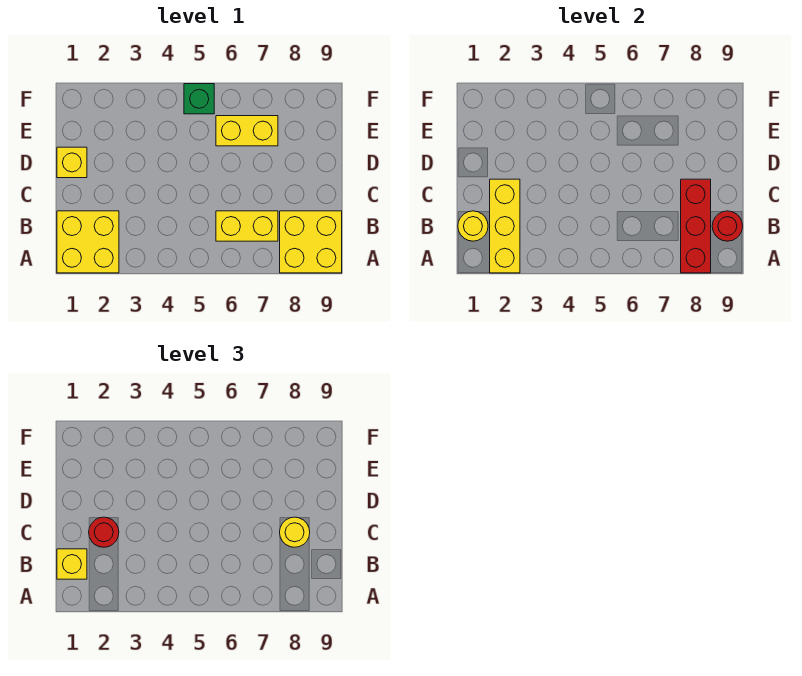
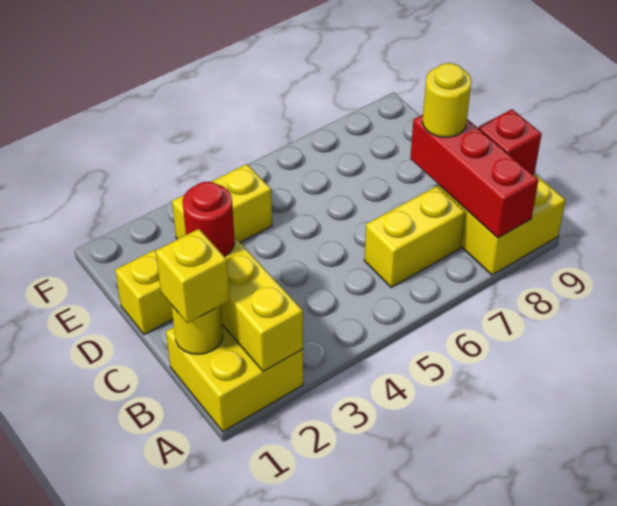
red round brick B9 level 2 -> red brick B9 level 2
yellow brick E6:E7 level 1 -> yellow brick E3:E4 level 1
green brick F5 level 1 -> none

